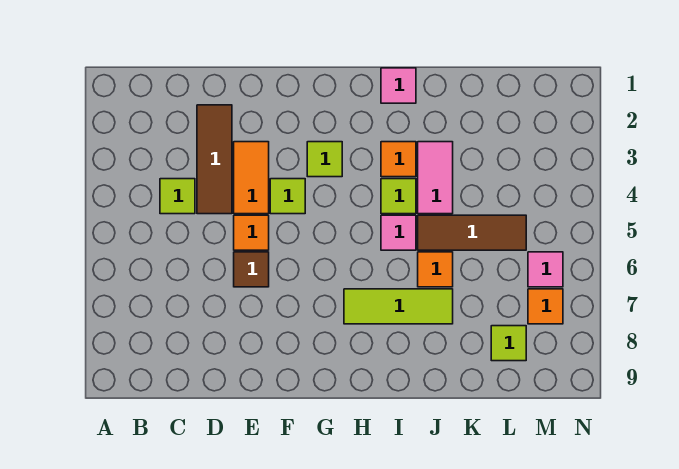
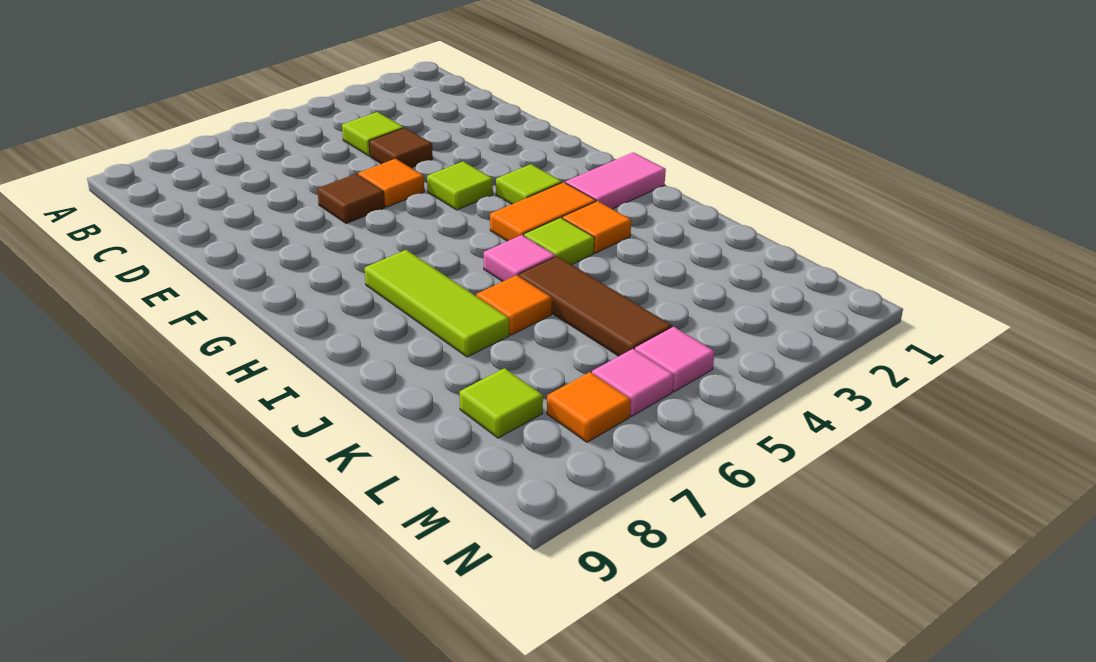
brown tile D2:D4 level 1 -> brown tile D4 level 1
orange tile E3:E4 level 1 -> orange tile H3:H4 level 1
pink tile I1 level 1 -> pink tile M5 level 1
pink tile J3:J4 level 1 -> pink tile H1:H2 level 1

